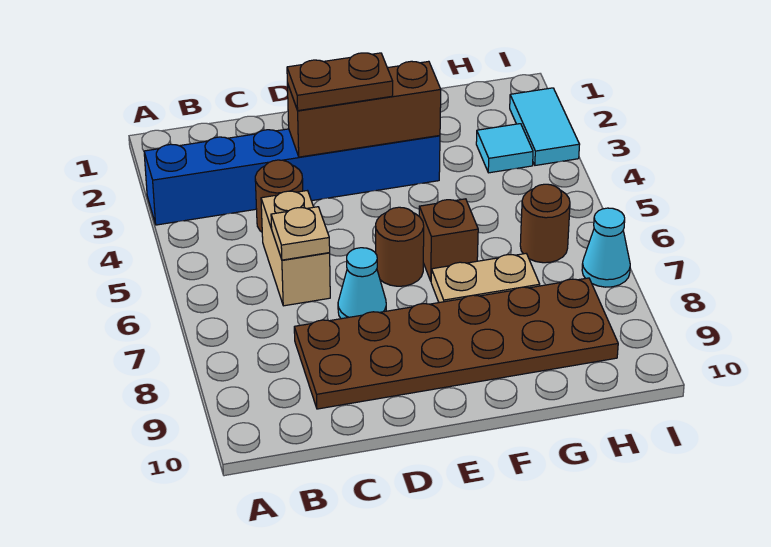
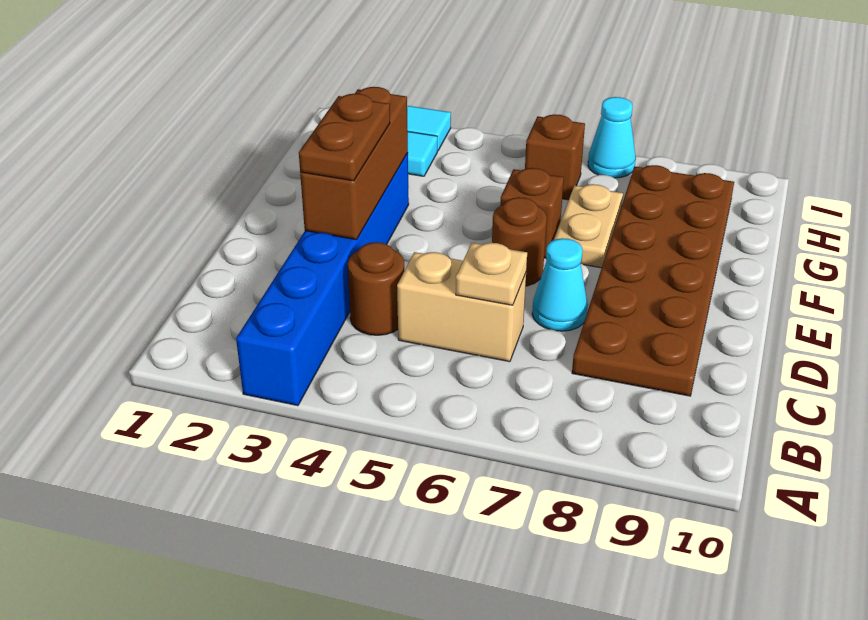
brown round brick H6 level 1 -> brown brick H6 level 1

